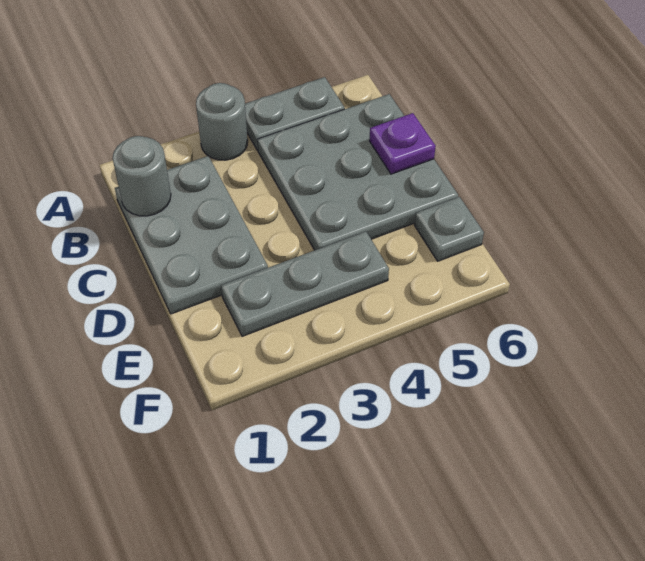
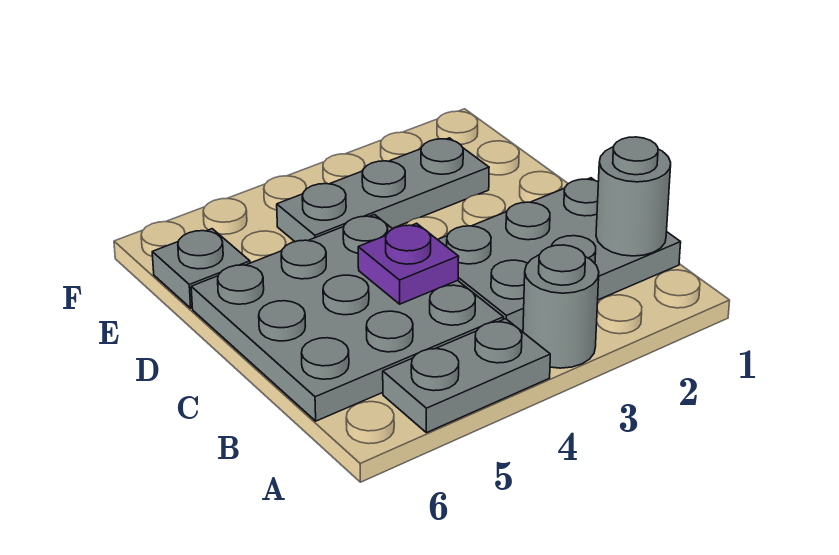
grey plate B1:D2 level 1 -> grey plate B1:C3 level 1
purple plate C6 level 2 -> purple plate C4 level 2

